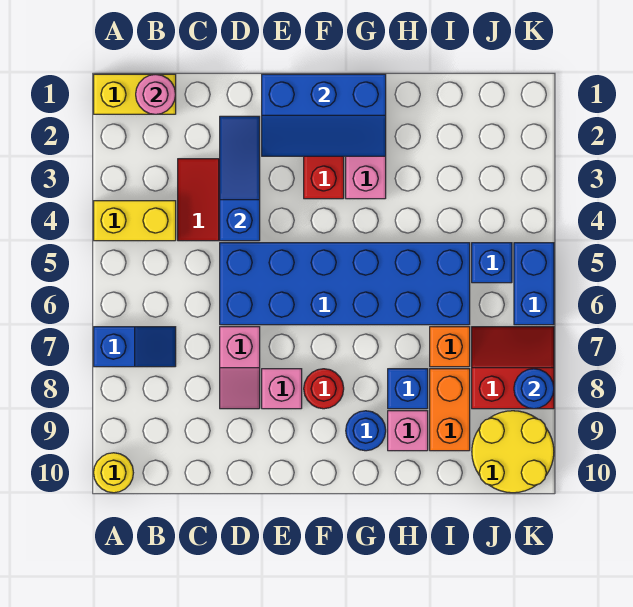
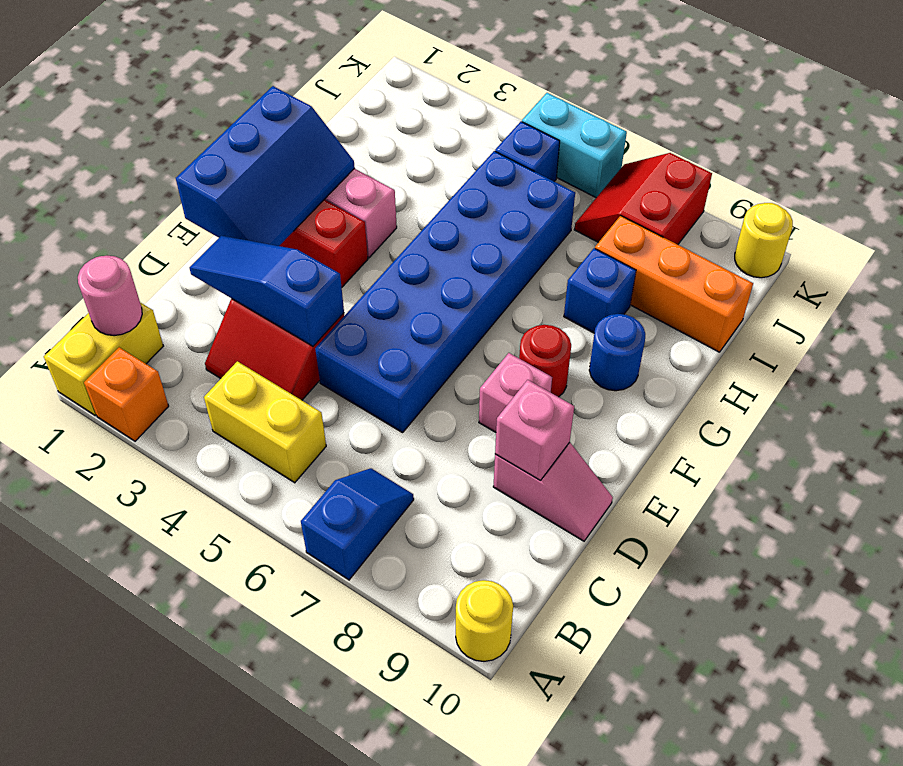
yellow brick A4:B4 level 1 -> yellow brick B4:B5 level 1
pink slope D7:D8 level 1 top 7 -> pink slope D9:D10 level 1 top 9
pink brick H9 level 1 -> pink brick D9 level 2
orange brick I7 level 1 -> orange brick A2 level 1
orange brick I8:I9 level 1 -> orange brick I8:I10 level 1
yellow round brick J9:K10 level 1 -> yellow round brick K10 level 1
blue brick K5:K6 level 1 -> cyan brick K5:K6 level 1
blue round brick K8 level 2 -> none

